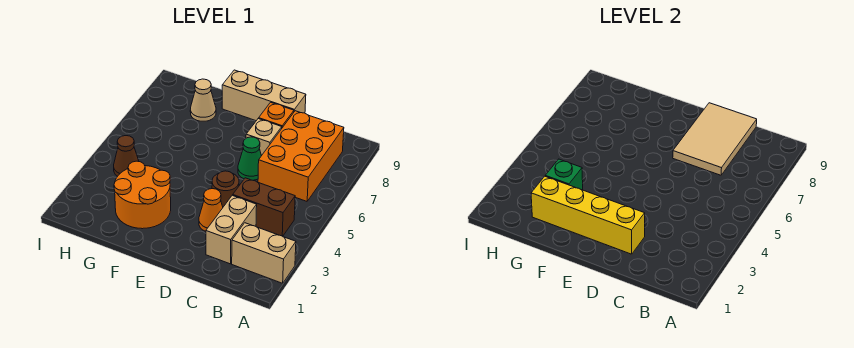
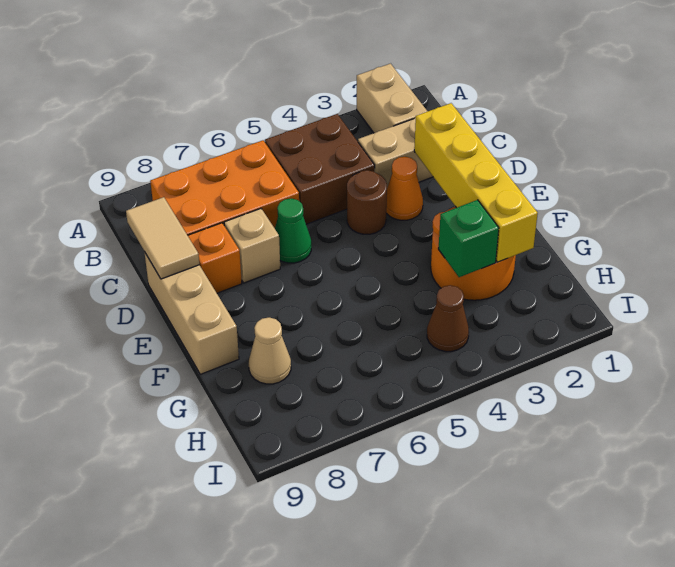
brown brick B4:C4 level 1 -> brown brick B4:C5 level 1
tan tile C7:D9 level 2 -> tan tile C9:D9 level 2

